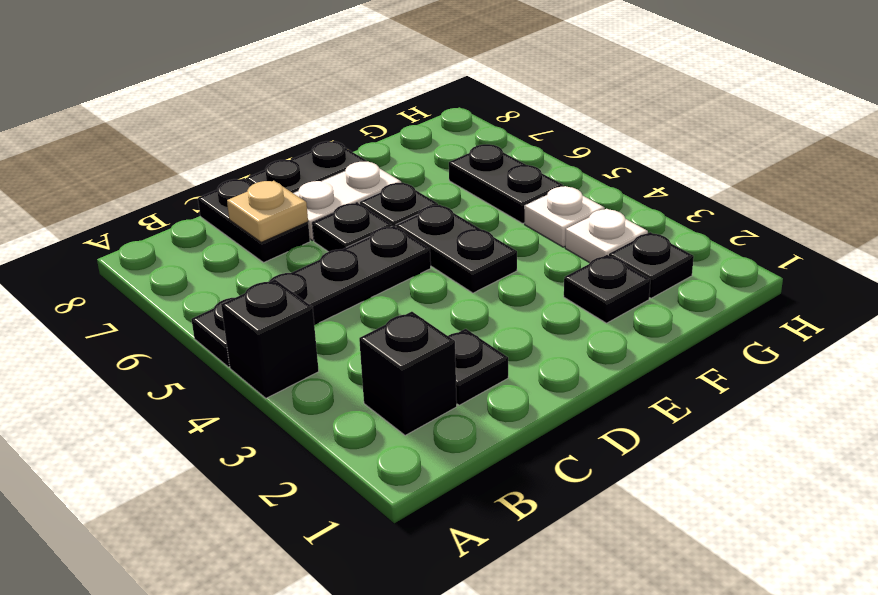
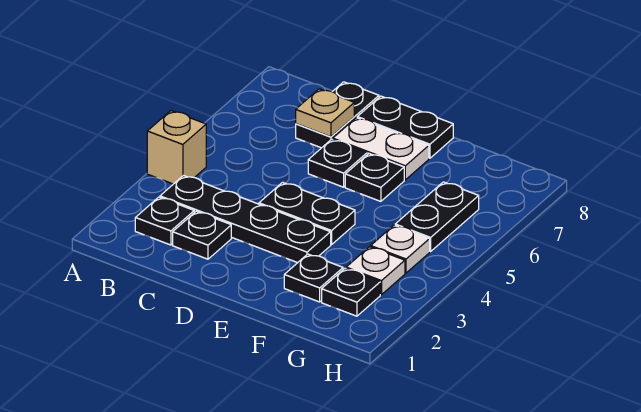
black brick A4 level 1 -> tan brick A4 level 1
black plate A5:D5 level 1 -> black plate B3:E3 level 1
black brick B2 level 1 -> black plate B2 level 1
black plate E4:E5 level 1 -> black plate D4:E4 level 1

